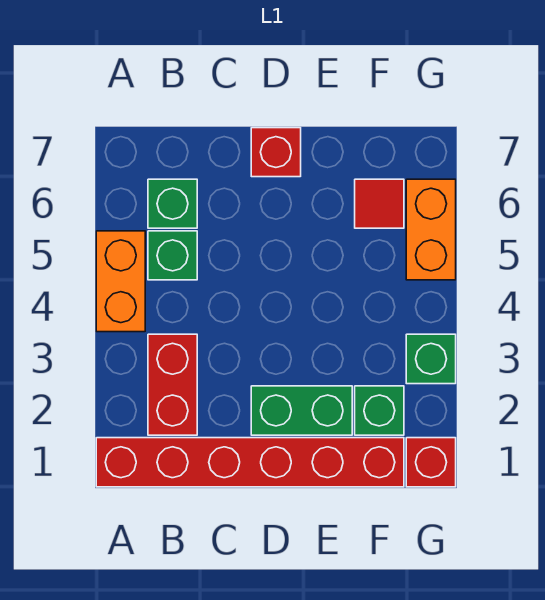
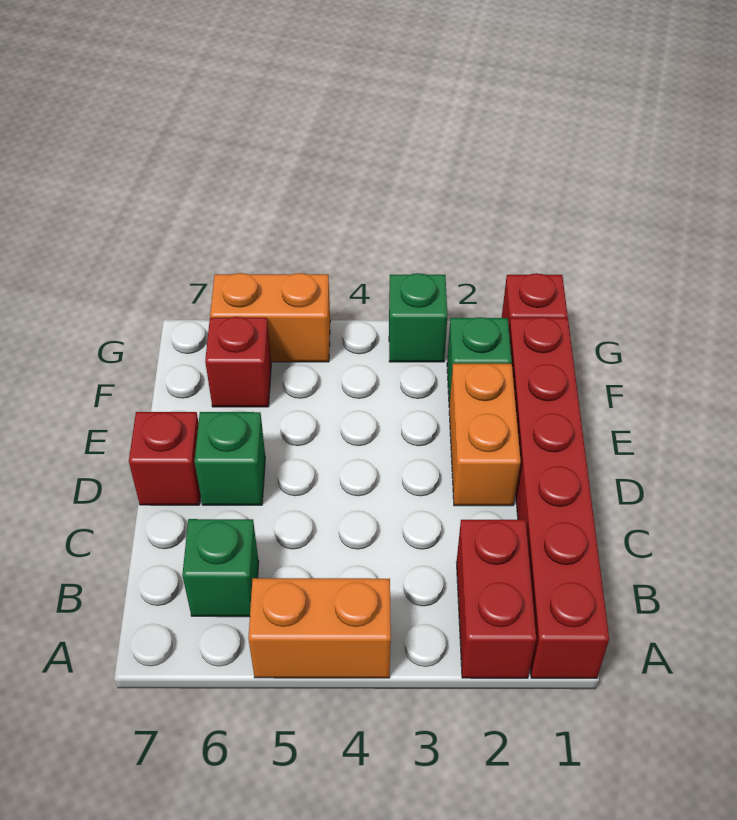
red brick B2:B3 level 1 -> red brick A2:B2 level 1
green brick B5 level 1 -> green brick D6 level 1
green brick D2:E2 level 1 -> orange brick D2:E2 level 1
red tile F6 level 1 -> red brick F6 level 1

